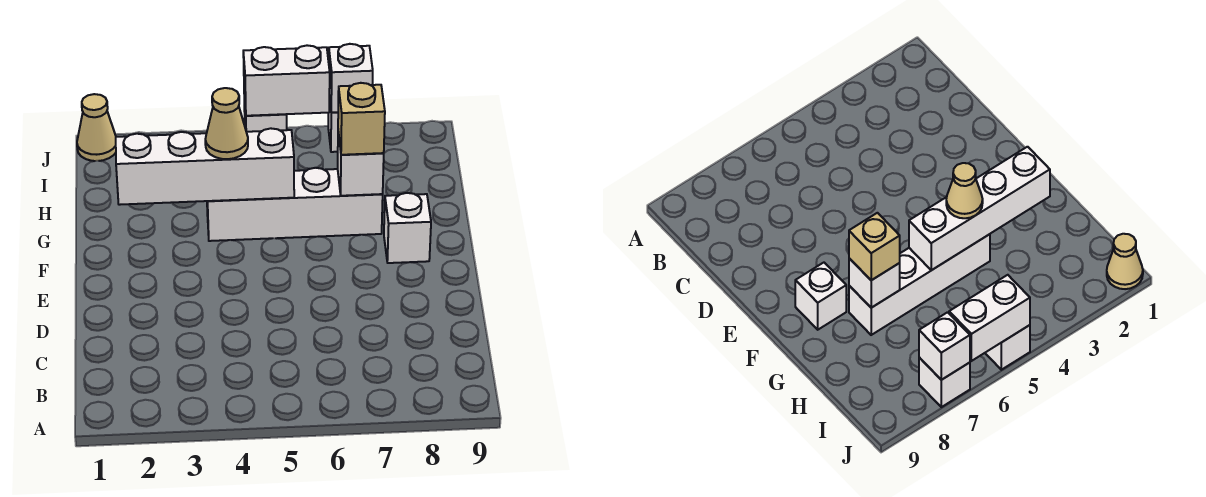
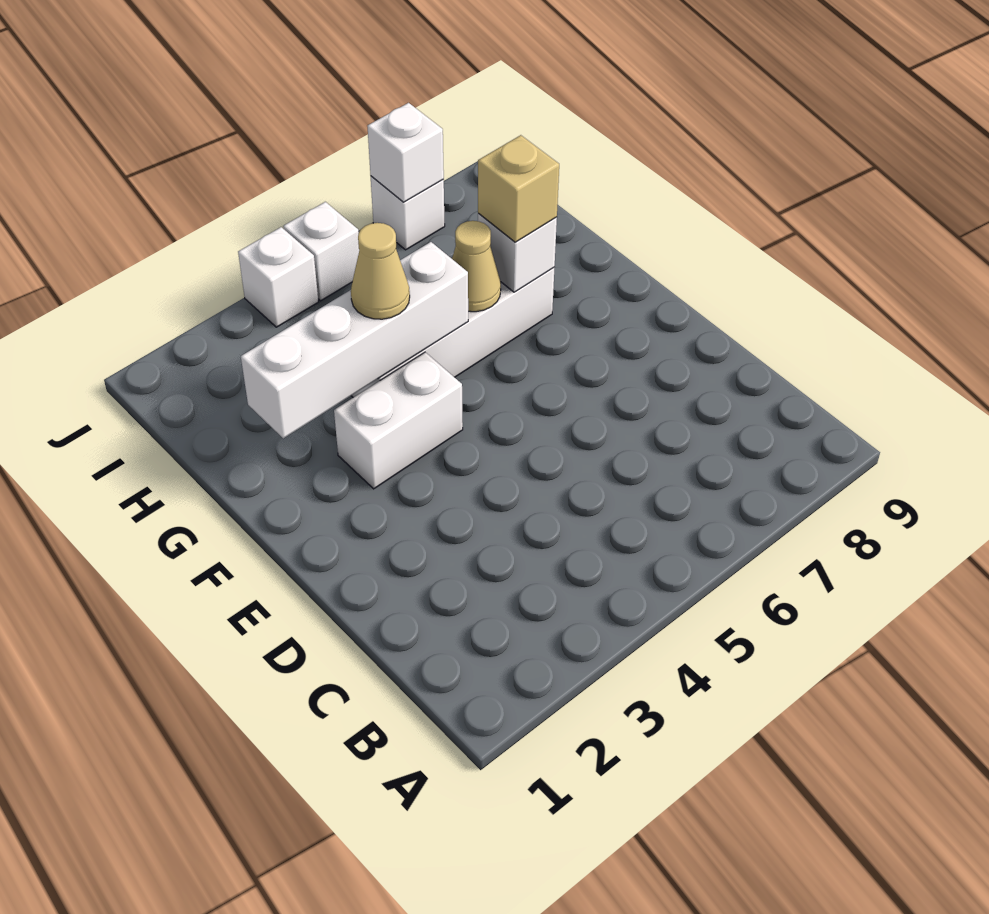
white brick F8 level 1 -> white brick J4 level 1
tan cone J1 level 1 -> tan cone G6 level 2
white brick J5:J6 level 2 -> white brick F3:F4 level 1

